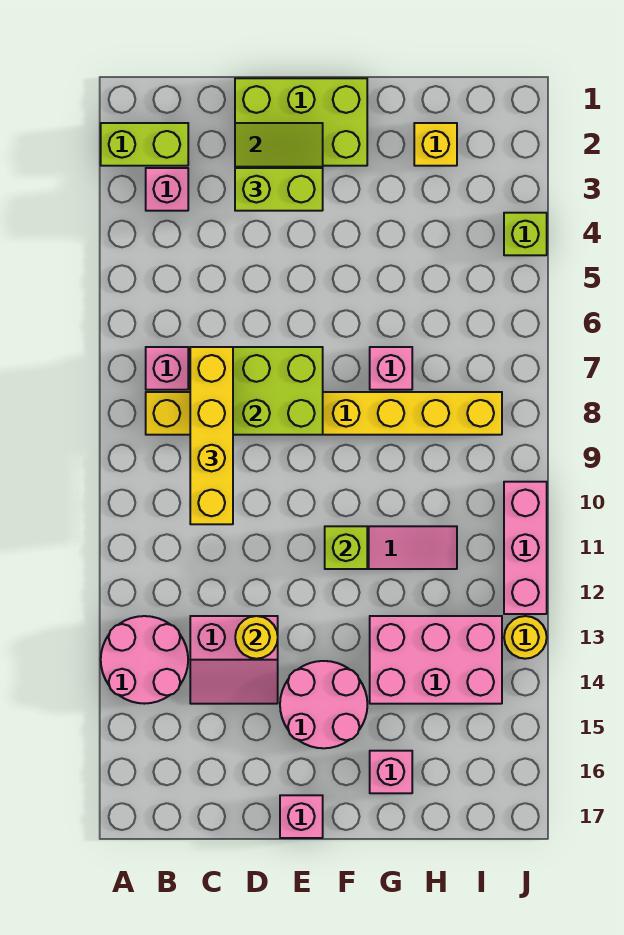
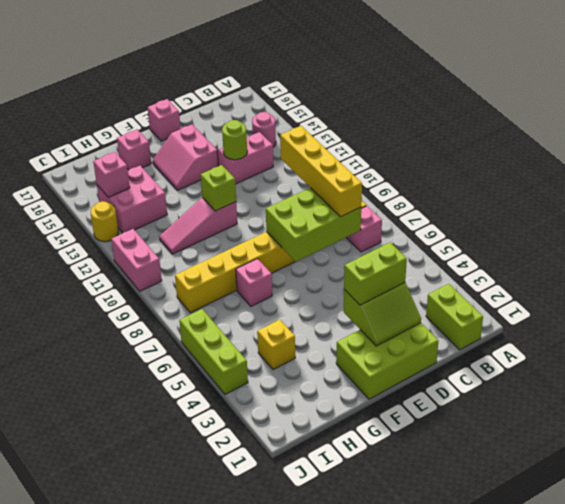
lime brick A2:B2 level 1 -> lime brick B1:B2 level 1
pink round brick A13:B14 level 1 -> pink round brick B14 level 1
pink brick B3 level 1 -> pink brick I14 level 2
yellow round brick D13 level 2 -> lime round brick D13 level 2
pink round brick E14:F15 level 1 -> pink slope E14:F15 level 1 top E
pink brick G13:I14 level 1 -> pink brick H13:I14 level 1
yellow brick H2 level 1 -> yellow brick H4 level 1
lime brick J4 level 1 -> lime brick J4:J6 level 1
pink brick J10:J12 level 1 -> pink brick J10:J11 level 1

